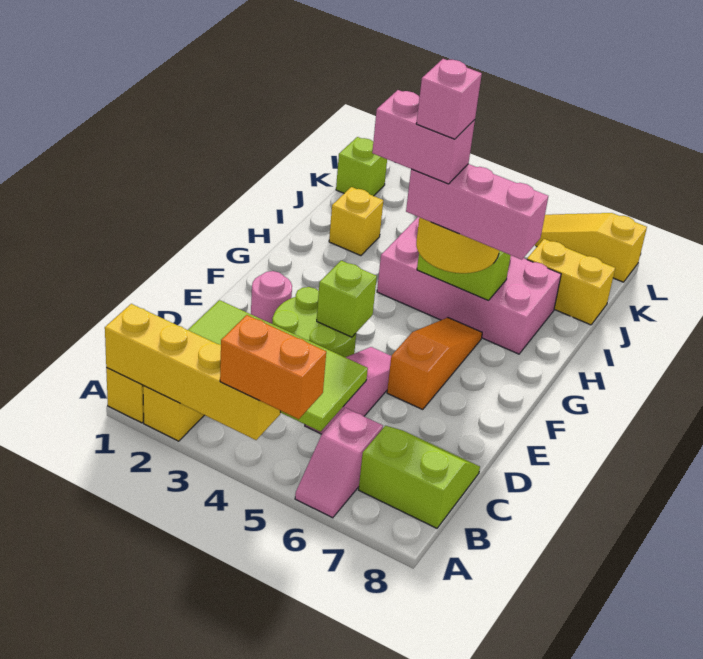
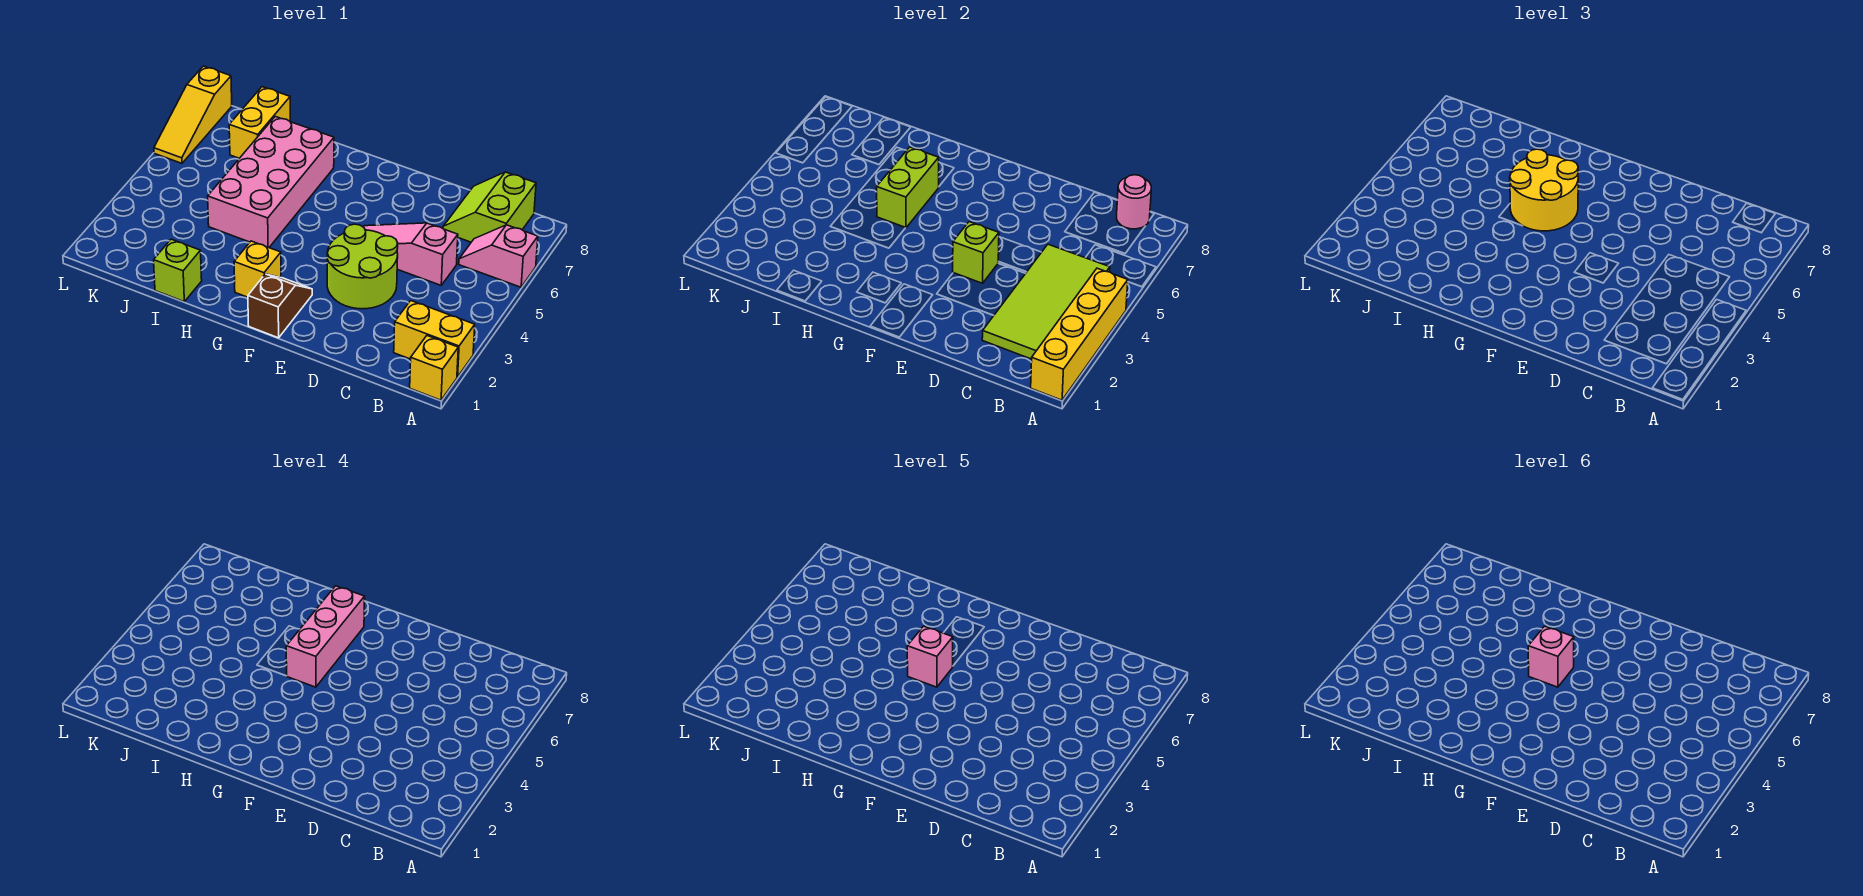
orange brick A4:A5 level 3 -> none
pink slope A6:B6 level 1 top B -> pink slope A6:B6 level 1 top A
pink round brick E2 level 1 -> pink round brick B8 level 2
orange slope E6:G6 level 1 top E -> none
none -> brown slope F1:F2 level 1 top 1
pink brick G4:G5 level 5 -> pink brick G5 level 5
yellow brick I2 level 1 -> yellow brick G2 level 1
lime brick K1 level 1 -> lime brick I1 level 1

